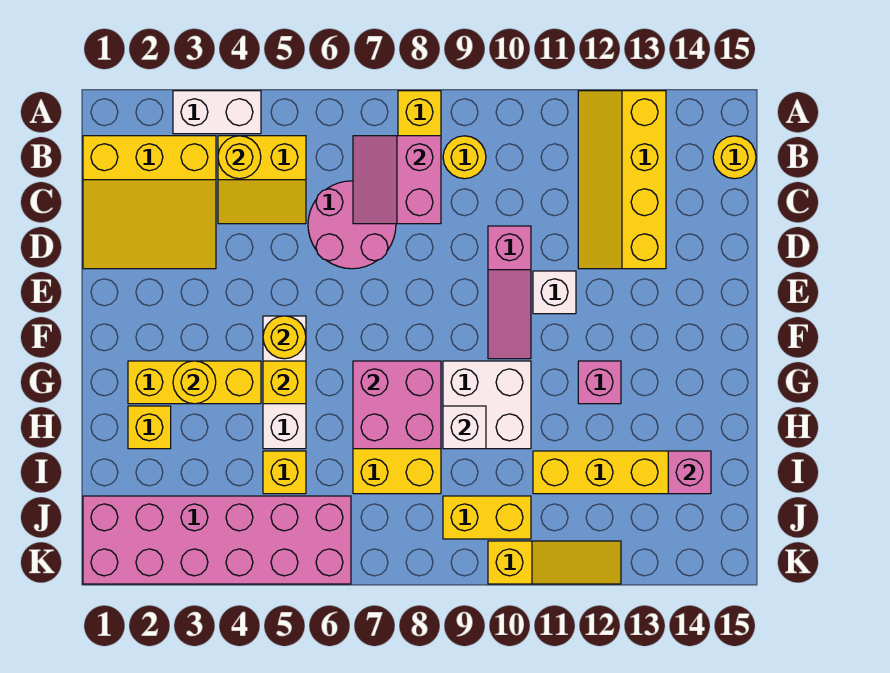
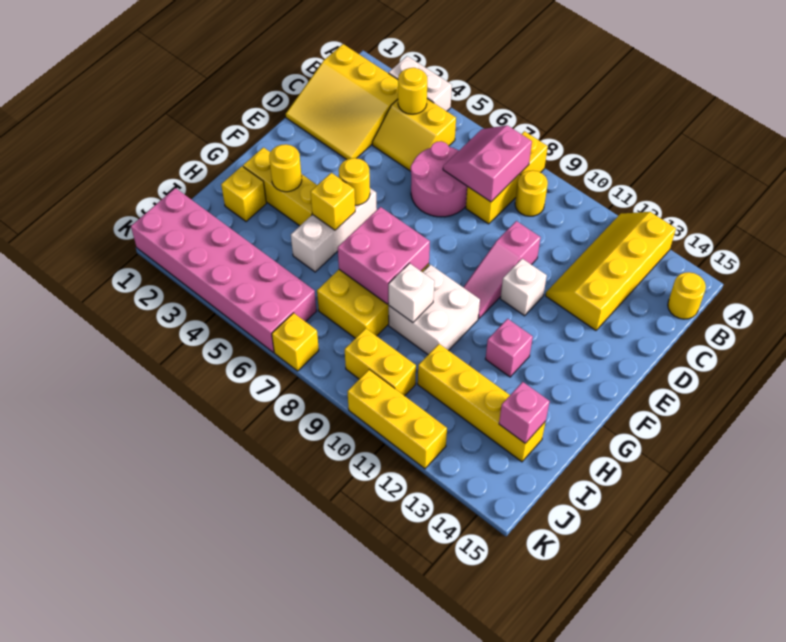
yellow brick I5 level 1 -> yellow brick K7 level 1
yellow slope K10:K12 level 1 top 10 -> yellow brick K10:K12 level 1

